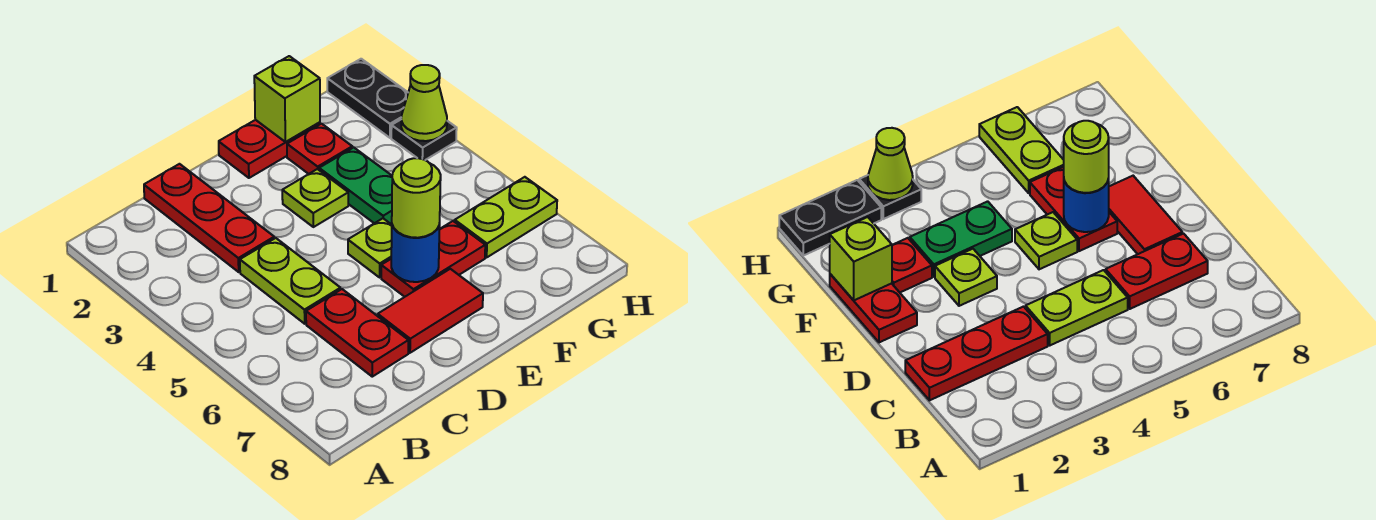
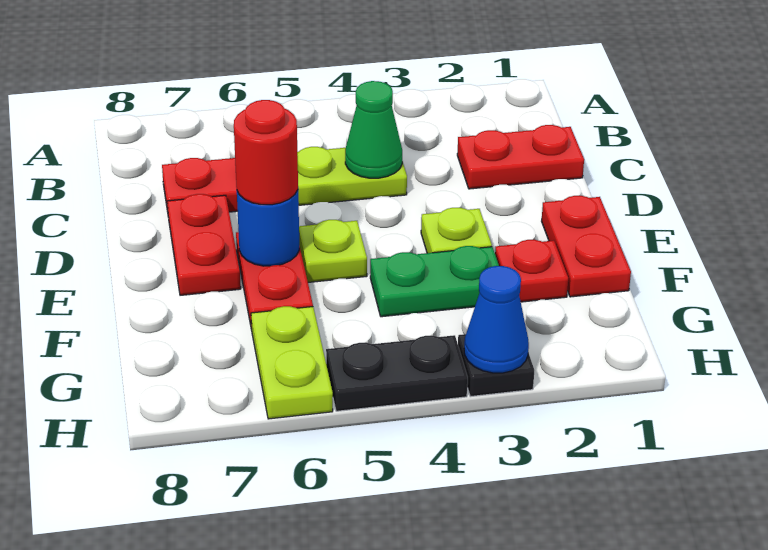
red plate C1:C3 level 1 -> red plate C1:C2 level 1
none -> green cone C4 level 2
red tile D7:E7 level 1 -> red plate D7:E7 level 1
lime round brick E6 level 3 -> red round brick E6 level 3
lime brick F1 level 2 -> none
black plate H1:H2 level 1 -> black plate H4:H5 level 1
lime cone H3 level 2 -> blue cone H3 level 2

